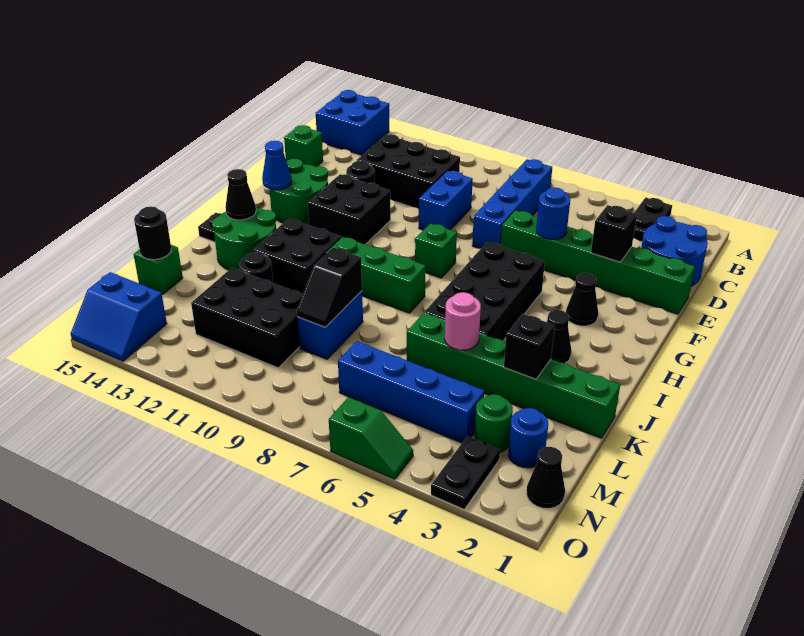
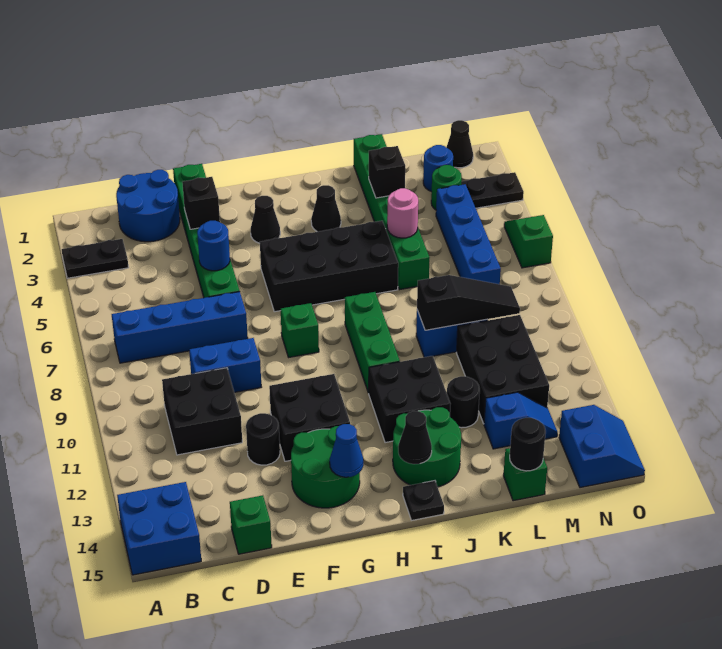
black brick C10:D12 level 1 -> black brick C10:D11 level 1
black slope K9:L9 level 2 top K -> black slope K9:M9 level 2 top K
none -> blue slope L13:M13 level 1 top L

